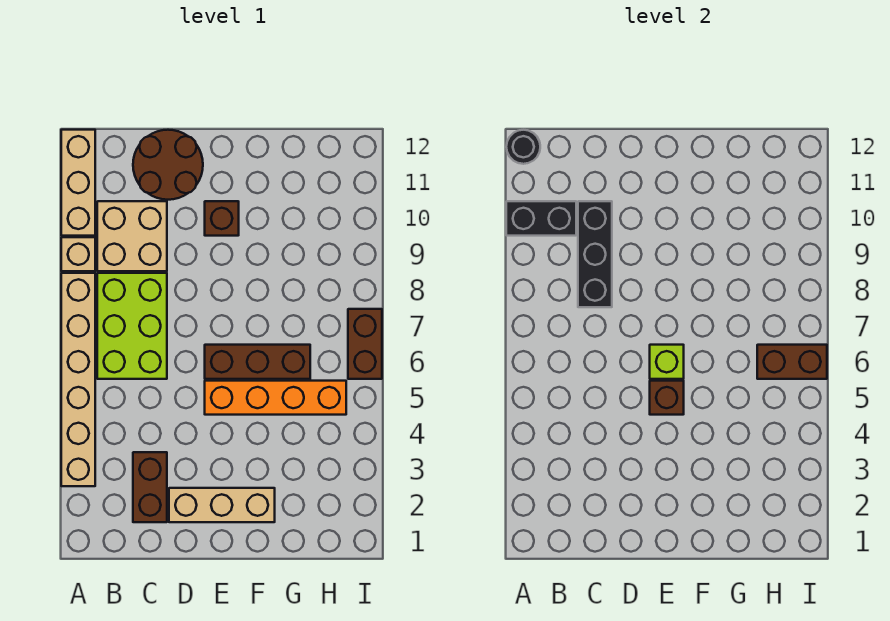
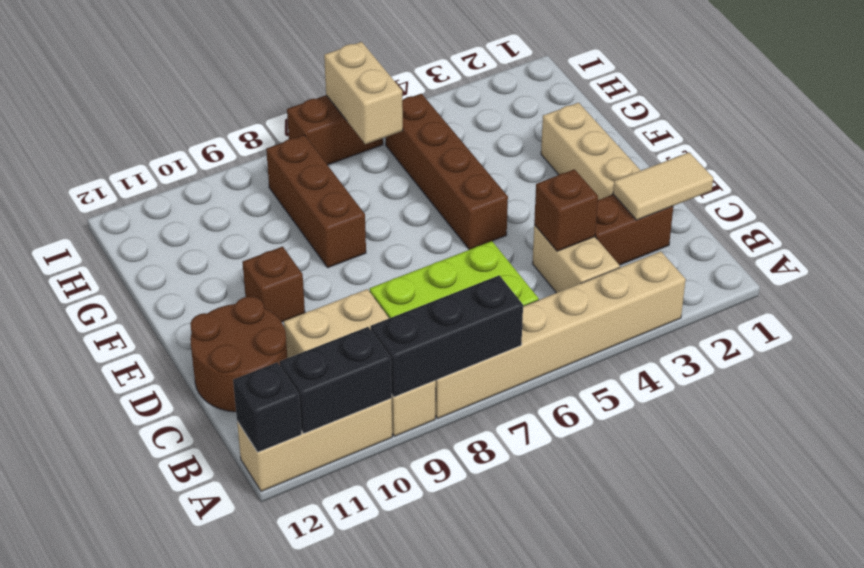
black brick A10:B10 level 2 -> black brick A10:A11 level 2
black round brick A12 level 2 -> black brick A12 level 2
none -> tan brick B4:C4 level 1
none -> tan tile C1:C2 level 2
black brick C8:C10 level 2 -> black brick A7:A9 level 2
orange brick E5:H5 level 1 -> brown brick E5:H5 level 1
brown brick E5 level 2 -> brown brick C4 level 2
brown brick E6:G6 level 1 -> brown brick F8:H8 level 1
lime brick E6 level 2 -> none
brown brick H6:I6 level 2 -> tan brick H6:I6 level 2

